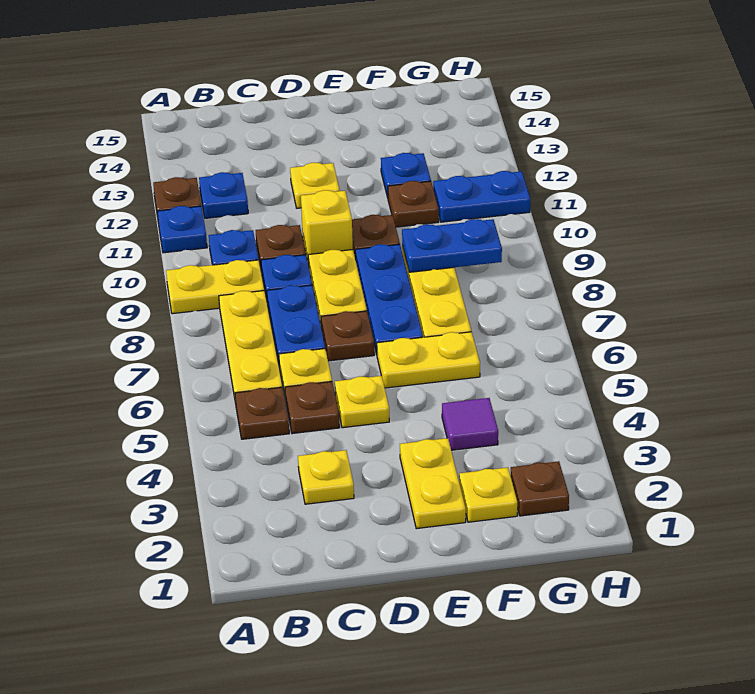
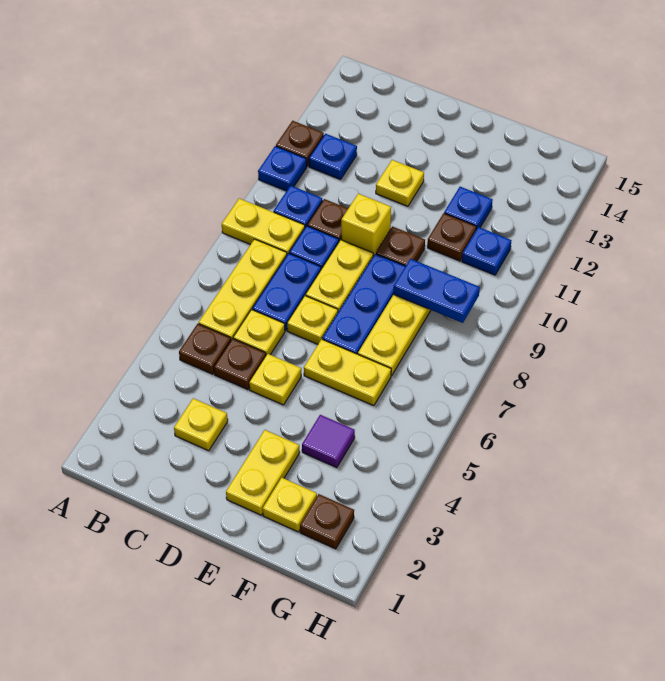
brown plate D7 level 1 -> yellow plate D7 level 1
blue plate G11:H11 level 1 -> blue plate G11 level 1

